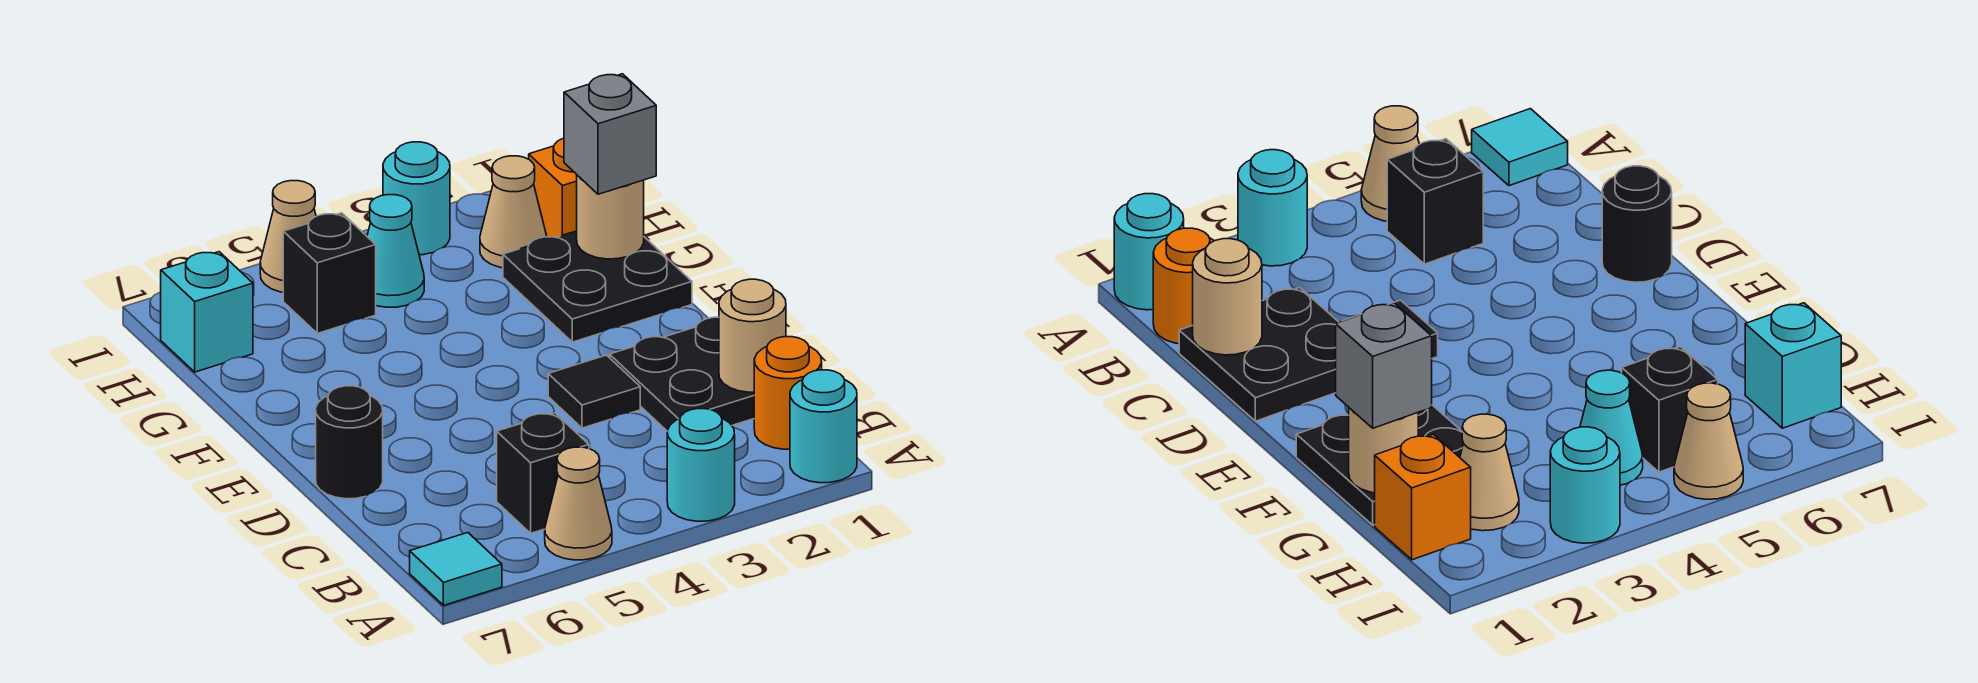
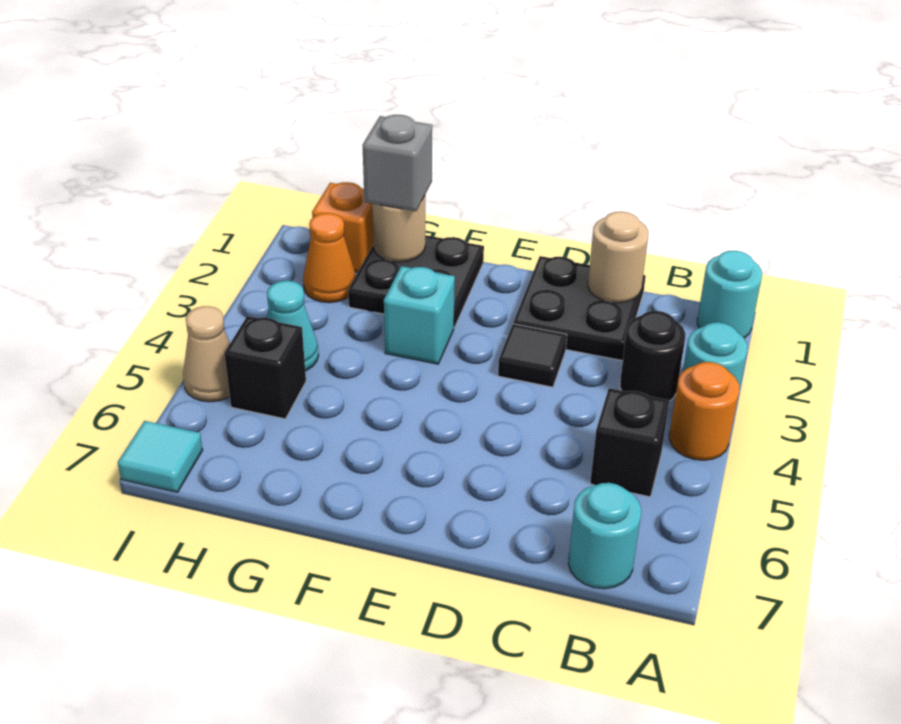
tan cone A5 level 1 -> none
cyan tile A7 level 1 -> cyan tile I7 level 1
orange round brick B1 level 1 -> orange round brick A4 level 1
black round brick D7 level 1 -> black round brick B3 level 1
tan cone H2 level 1 -> orange cone H2 level 1
cyan brick H7 level 1 -> cyan brick F3 level 1
cyan round brick I3 level 1 -> cyan round brick B7 level 1

